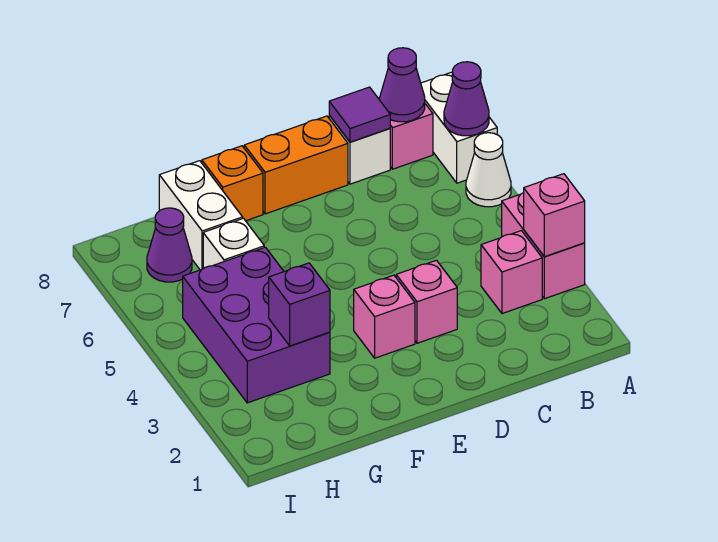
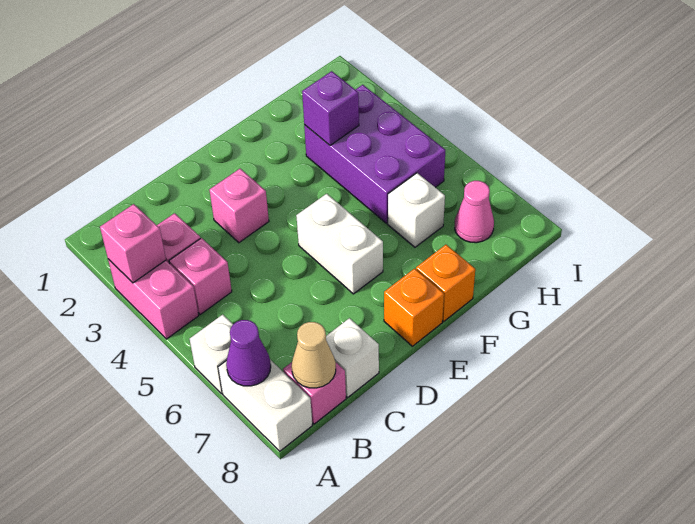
white cone A6 level 1 -> white brick A6 level 1
purple cone B8 level 2 -> tan cone B8 level 2
purple tile C8 level 2 -> none
orange brick D8:E8 level 1 -> orange brick E8 level 1
pink brick E3 level 1 -> pink brick B4 level 1
white brick G7:G8 level 1 -> white brick E5:E6 level 1
purple cone H7 level 1 -> pink cone H7 level 1

